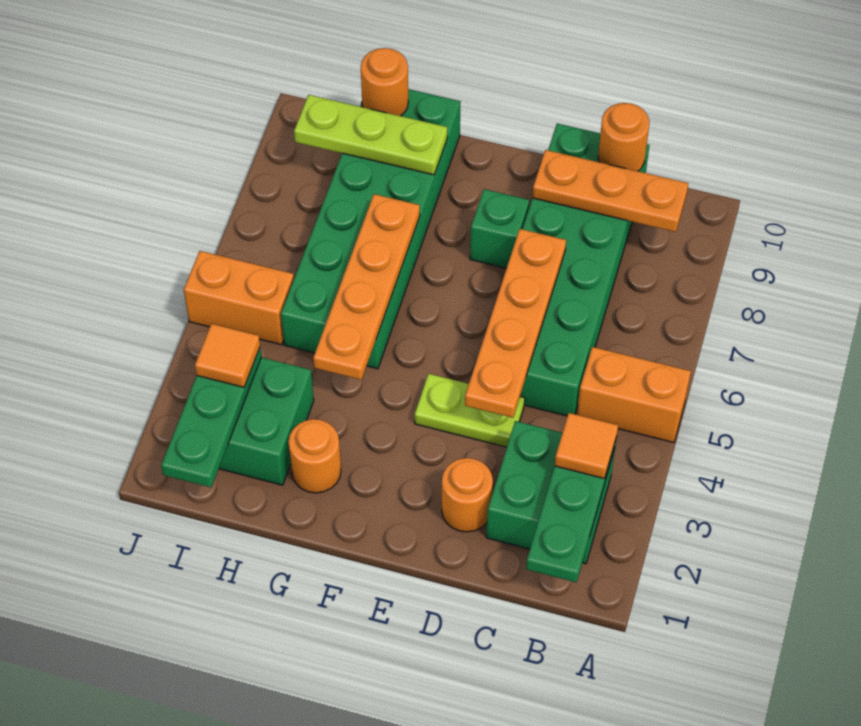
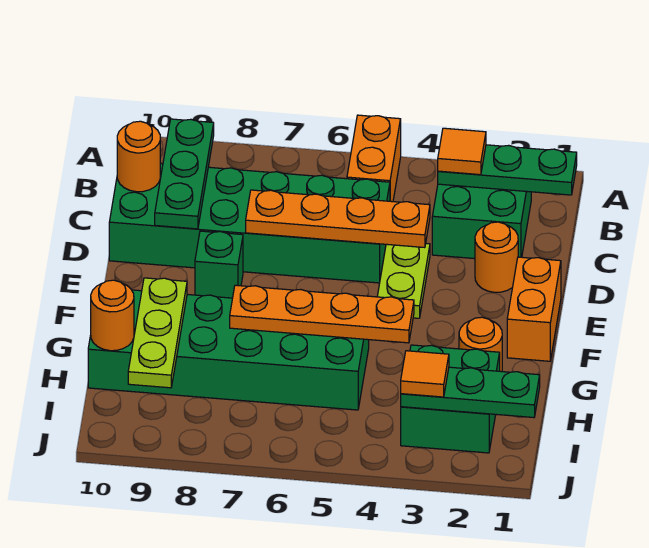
orange plate B9:D9 level 2 -> green plate B9:D9 level 2
orange brick I5:J5 level 1 -> orange brick E1:F1 level 1

